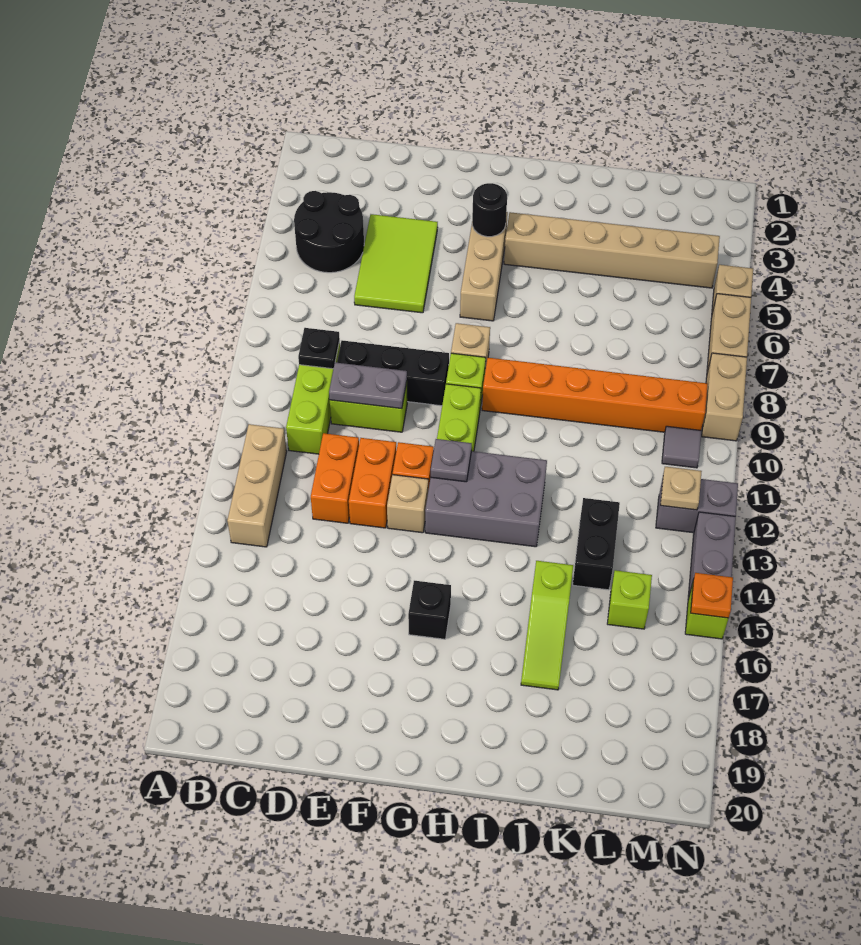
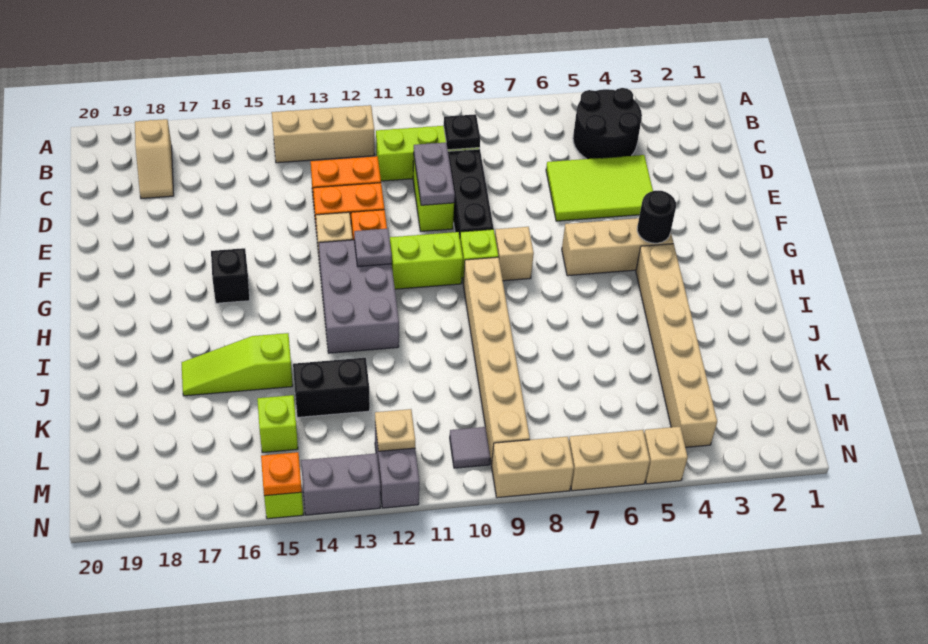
none -> tan slope B18:C18 level 1 top B
orange brick H9:M9 level 1 -> tan brick H9:M9 level 1

